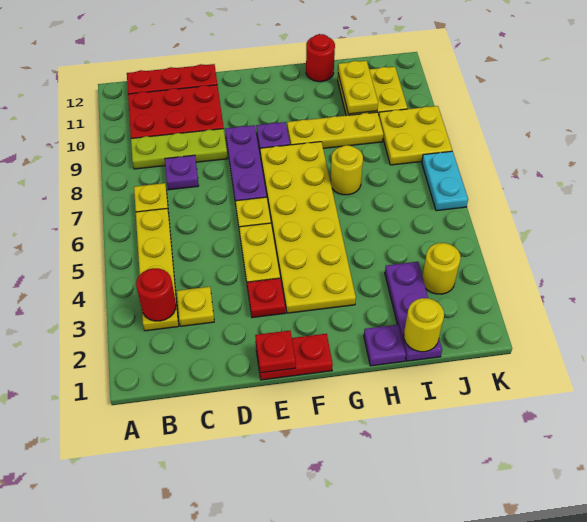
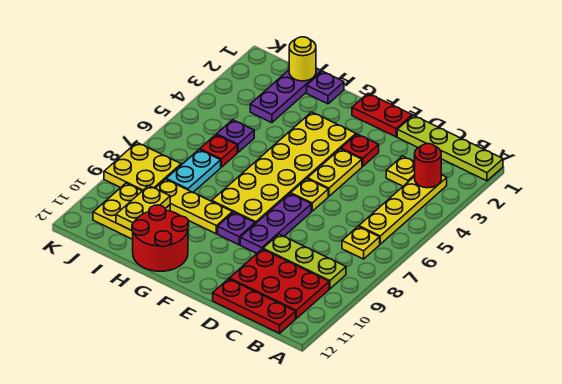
none -> lime plate A1:D1 level 1
purple plate C8 level 1 -> purple plate I5 level 1
red plate E1 level 2 -> red plate I6 level 1
yellow round brick H7 level 1 -> none
red round brick H12 level 1 -> red round brick G11:H12 level 1
yellow round brick J3 level 1 -> none
cyan plate K6:K7 level 1 -> cyan plate I7:I8 level 1

